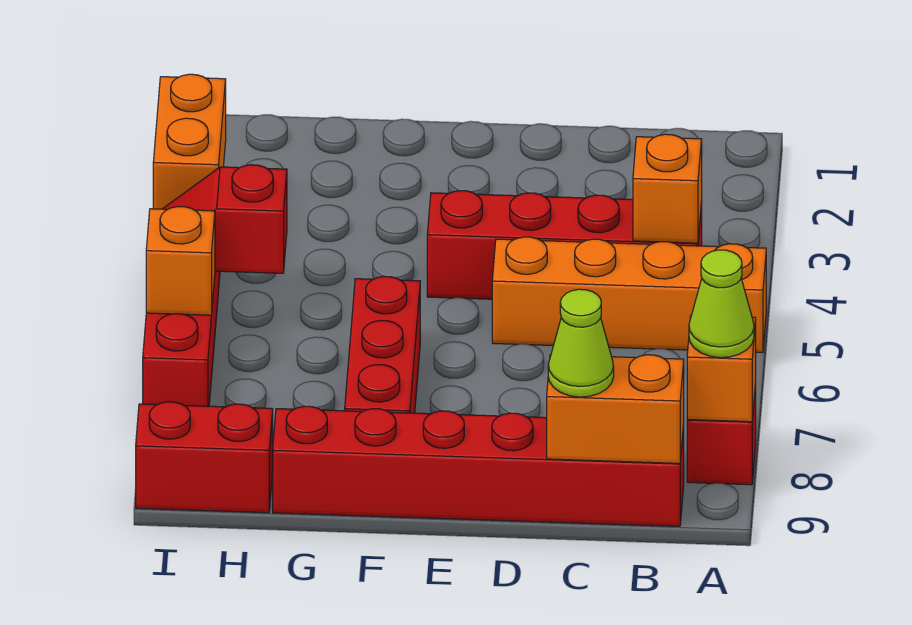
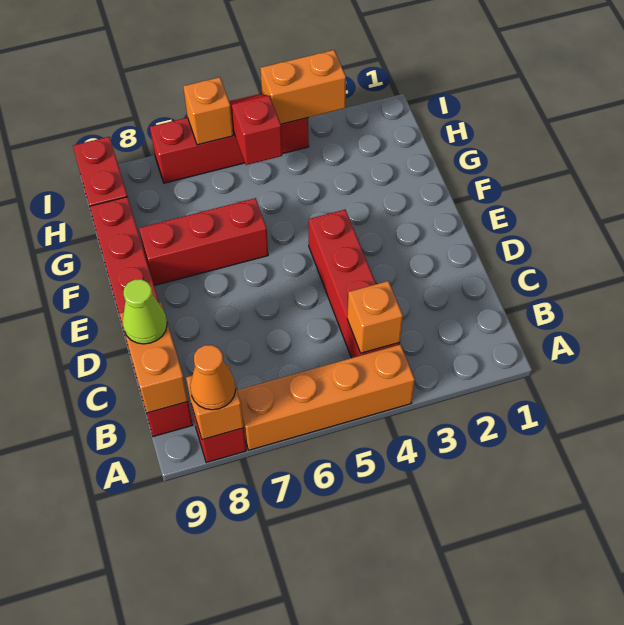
orange brick A5:D5 level 1 -> orange brick A4:A7 level 1
lime cone A8 level 3 -> orange cone A8 level 3

